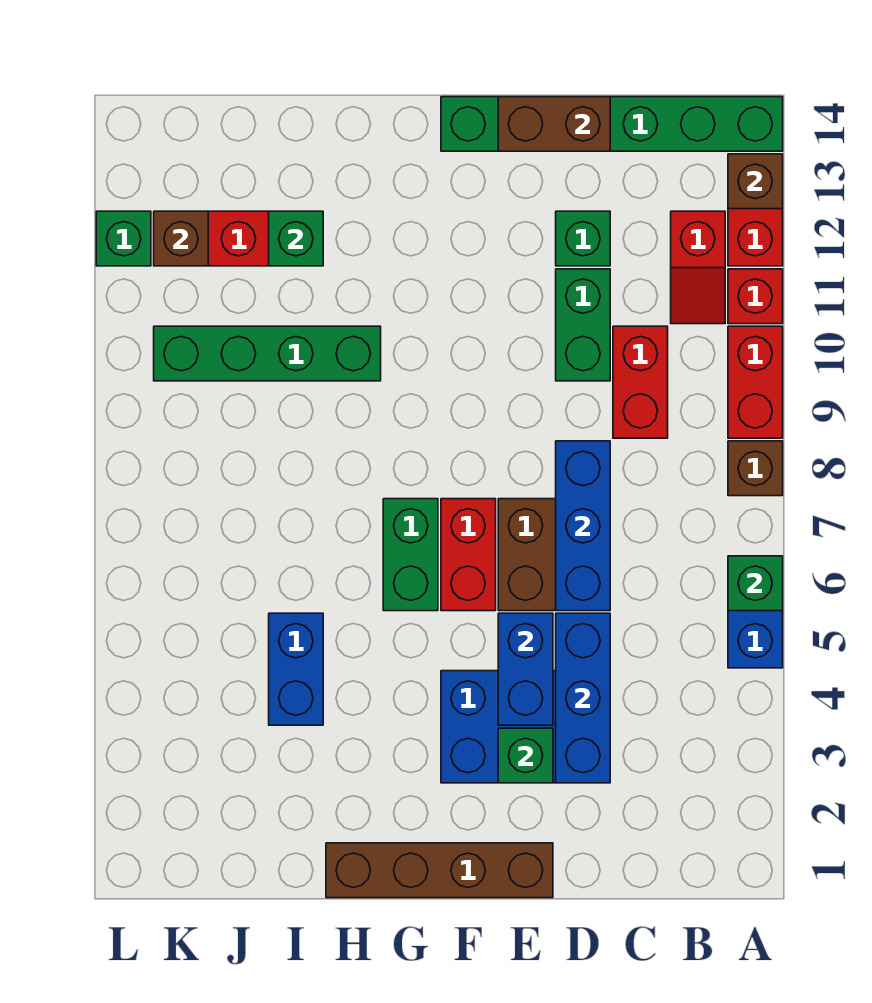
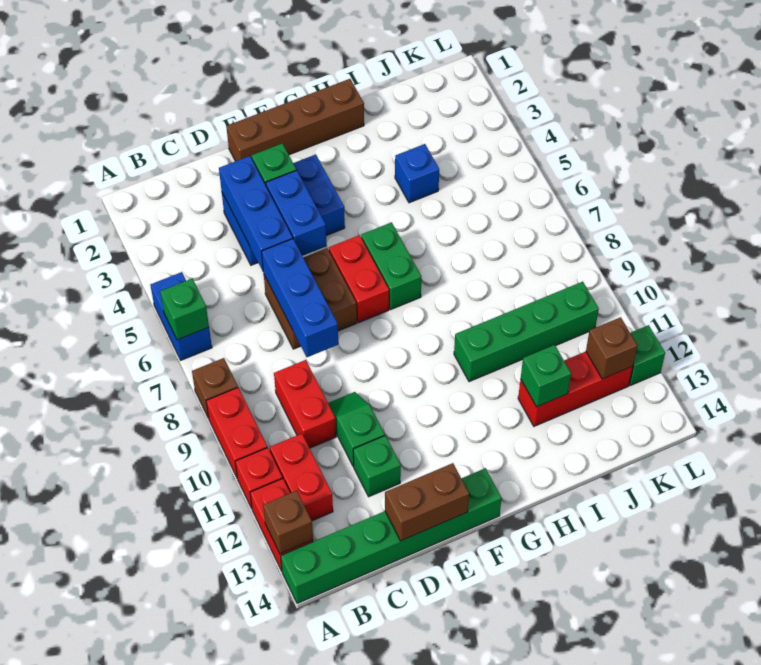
red slope B11:B12 level 1 top 12 -> red brick B11:B12 level 1
green brick D10:D11 level 1 -> green slope D10:D11 level 1 top 11
blue brick I4:I5 level 1 -> blue brick I4 level 1

